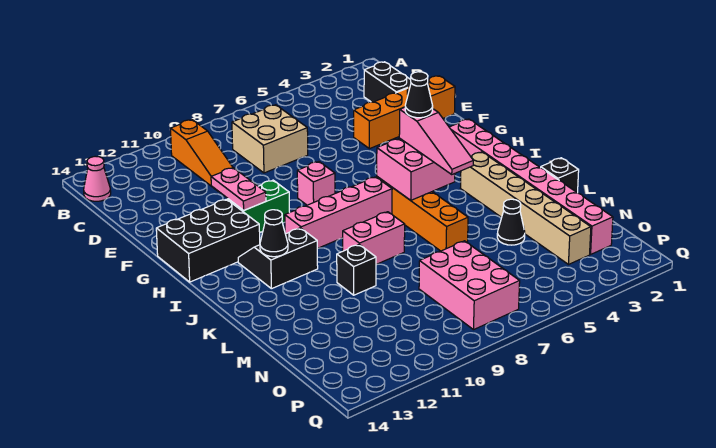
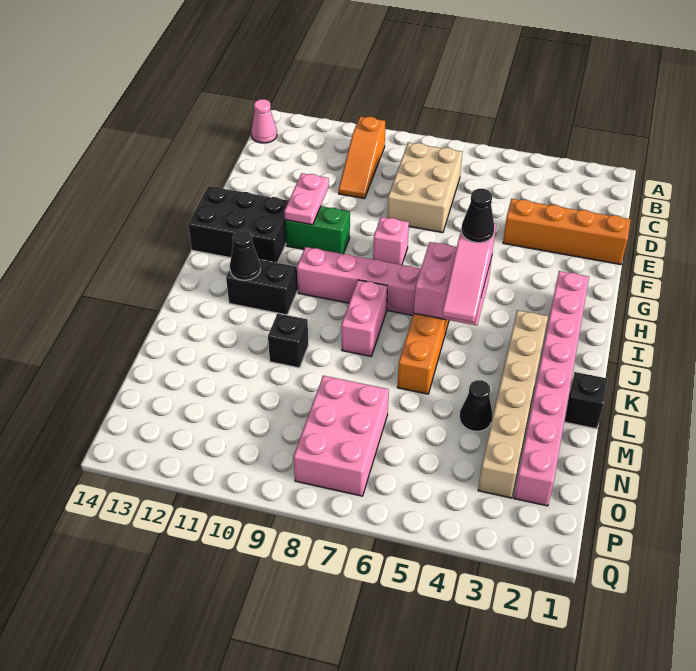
black brick C2:D2 level 1 -> none
tan brick C7:D8 level 1 -> tan brick C7:E8 level 1
pink brick K8:K9 level 1 -> pink brick J8:K8 level 1

